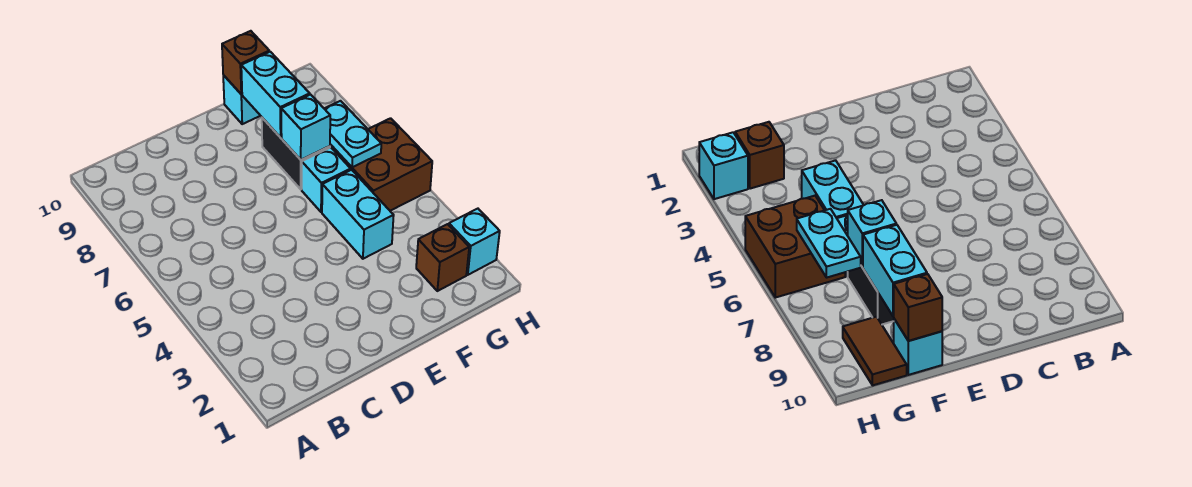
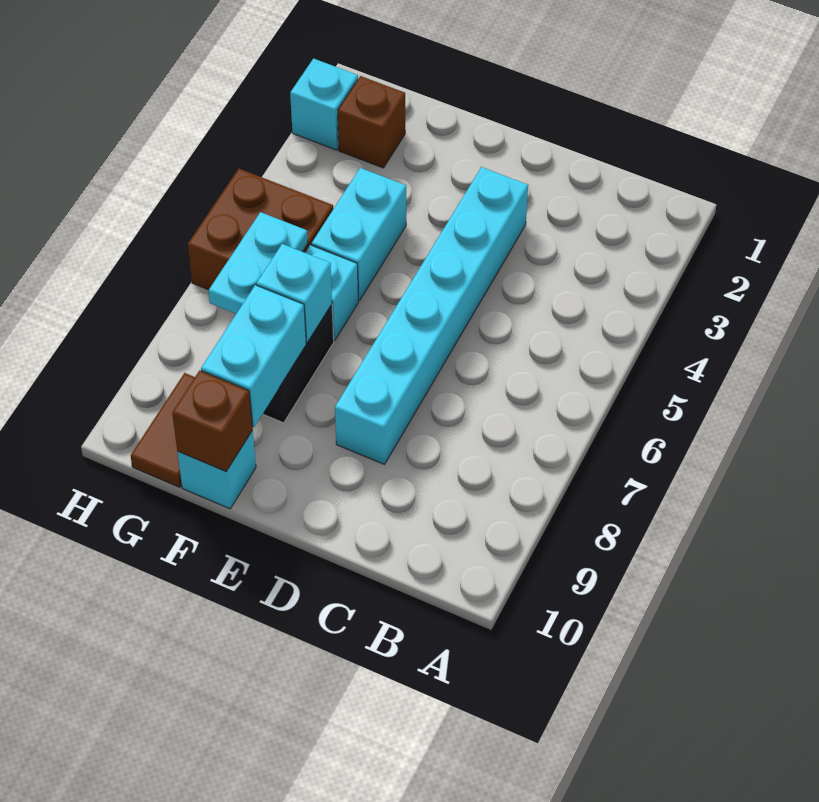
none -> cyan brick D3:D8 level 1

